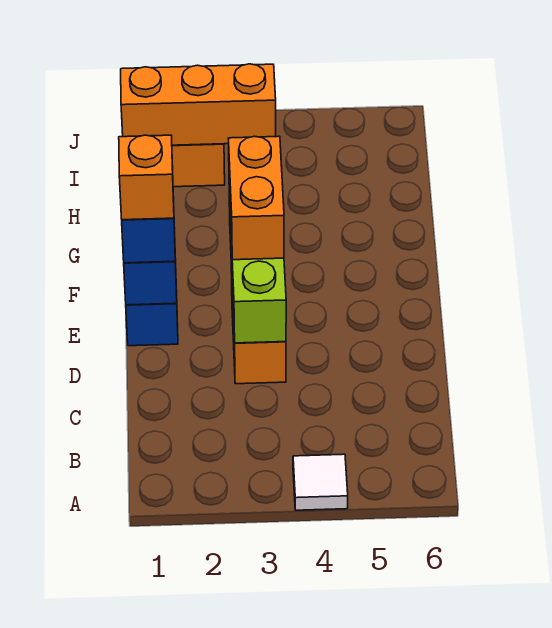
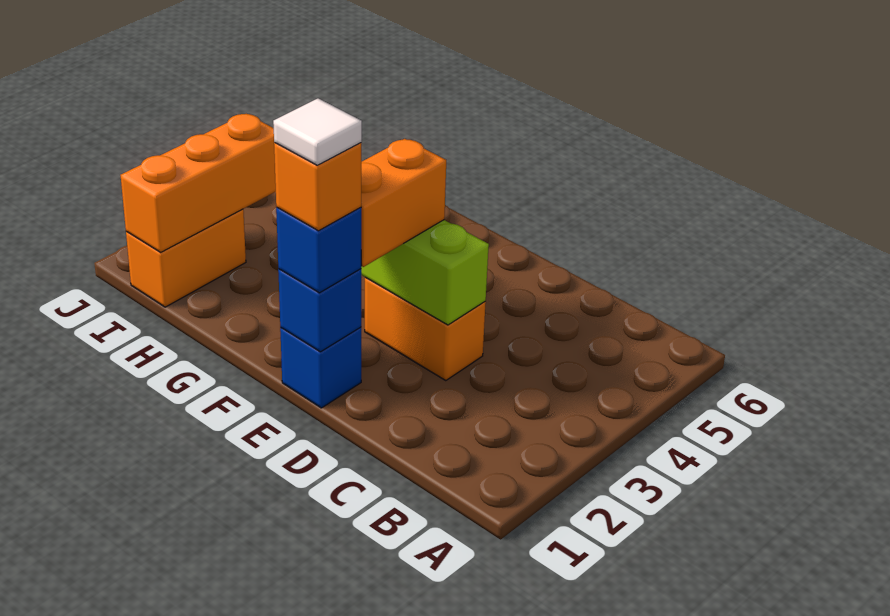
white tile A4 level 1 -> white tile E1 level 5
orange brick E3:F3 level 3 -> orange brick E2:E3 level 3

